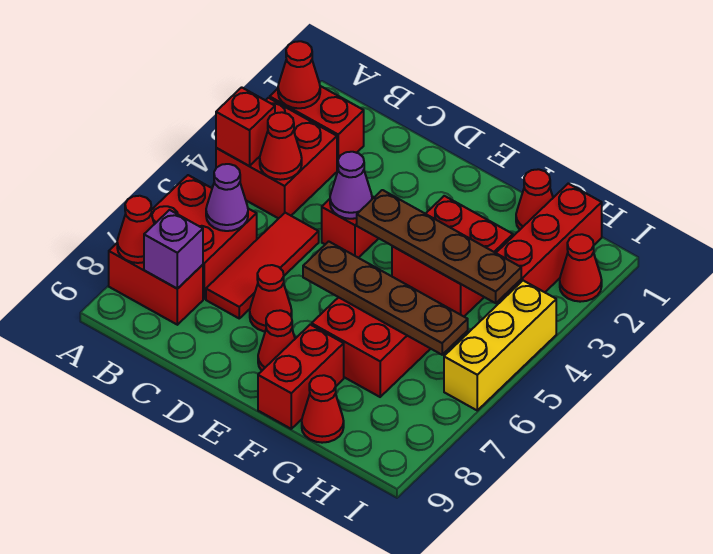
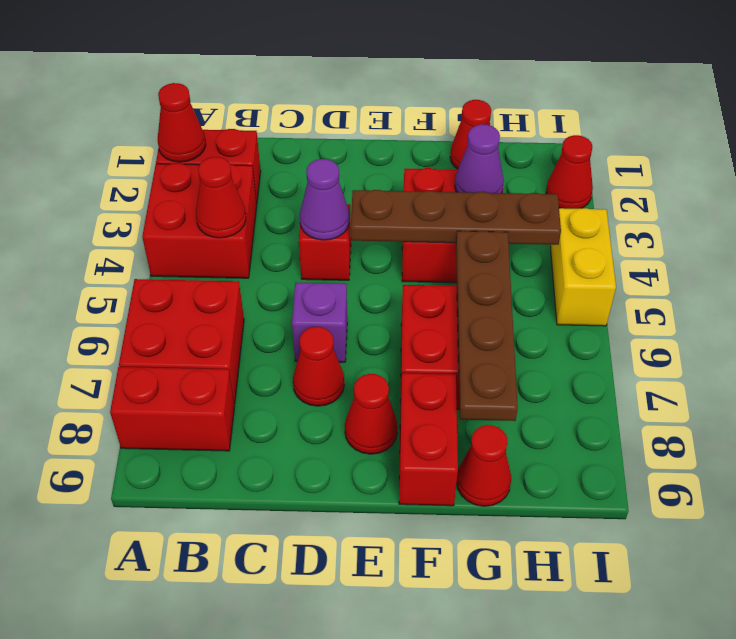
red brick A4 level 2 -> none
red cone A8 level 2 -> none
purple cone B6 level 2 -> purple cone G3 level 2
purple brick B8 level 2 -> purple brick D6 level 1
red tile C5:C7 level 1 -> none
brown plate E6:H6 level 2 -> brown plate G5:G8 level 2
red brick H1:H3 level 1 -> none
yellow brick I4:I6 level 1 -> yellow brick I4:I5 level 1

